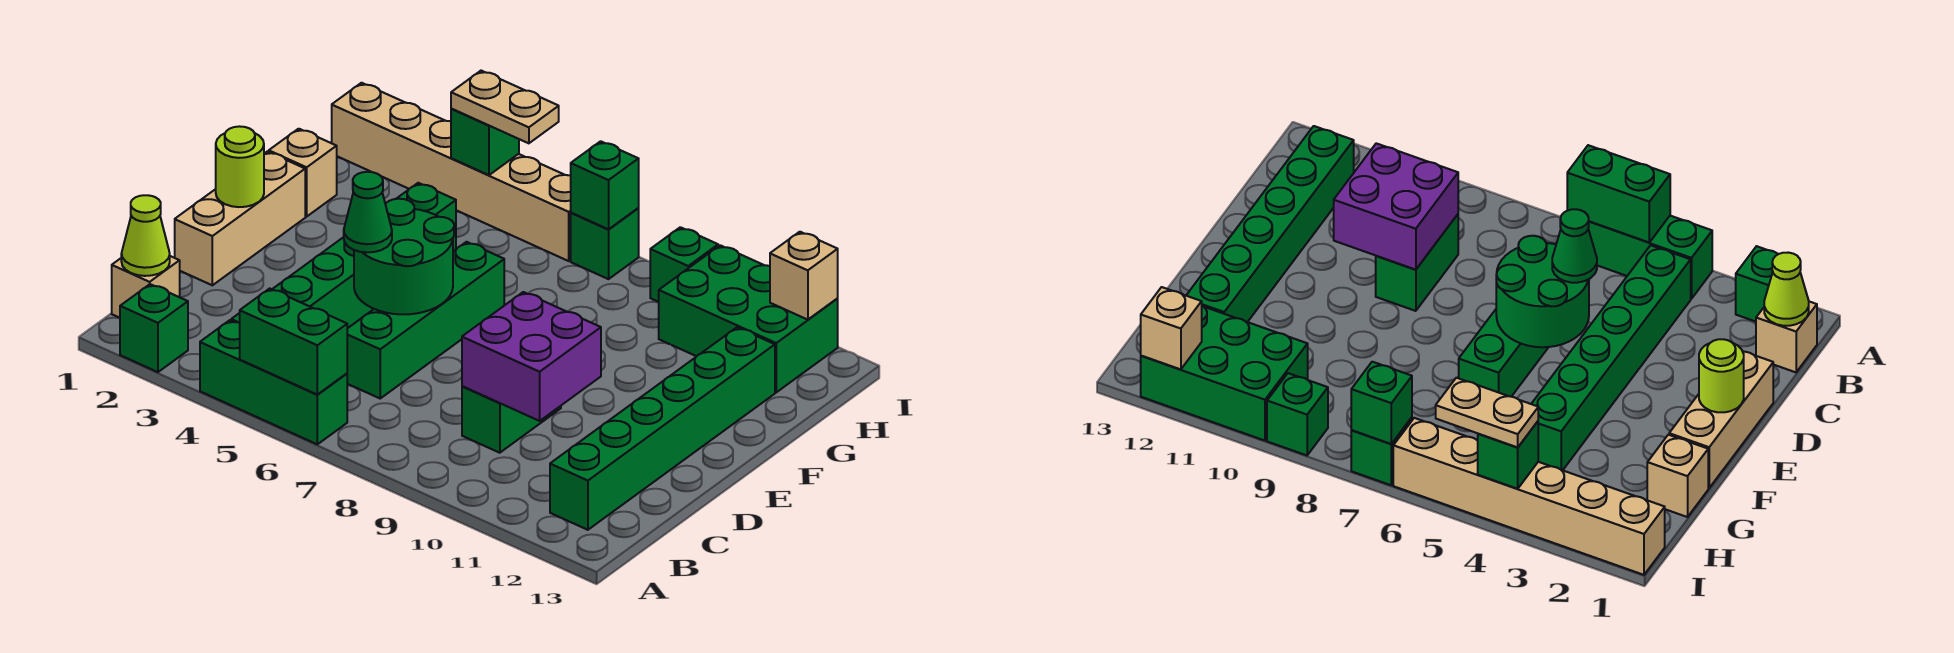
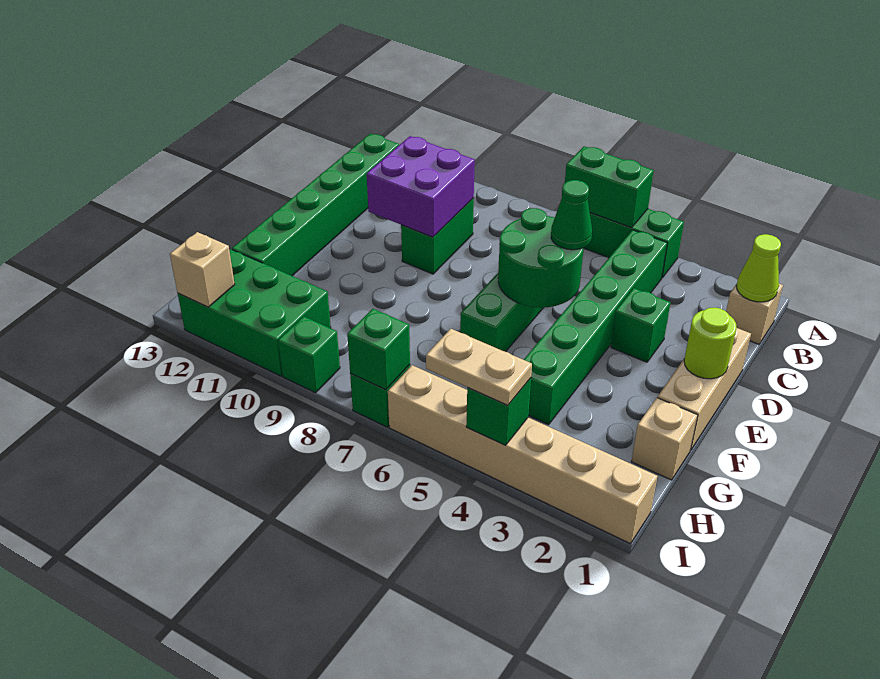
green brick A2 level 1 -> green brick D3 level 1

